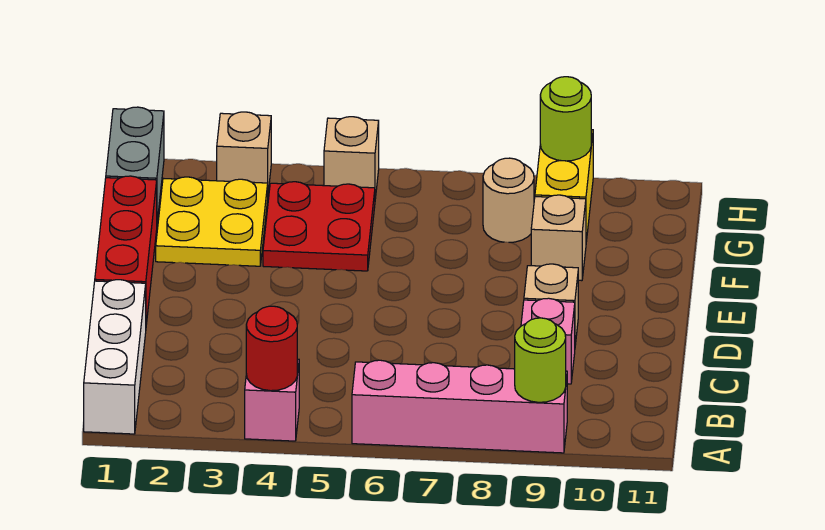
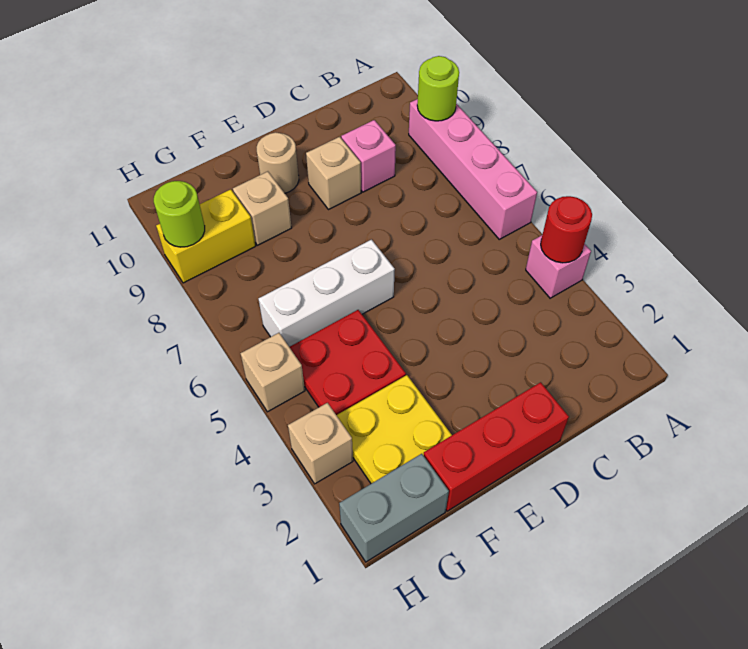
white brick A1:C1 level 1 -> white brick E6:G6 level 1
tan round brick G8 level 1 -> tan round brick E10 level 1

